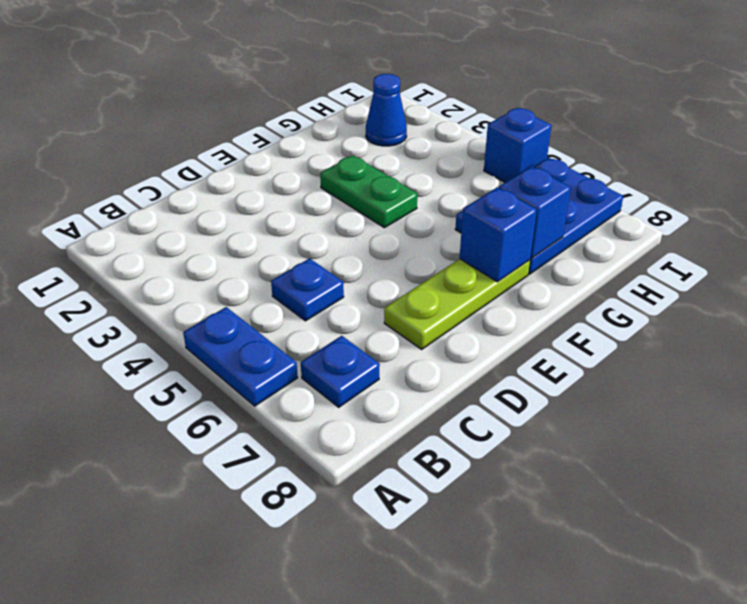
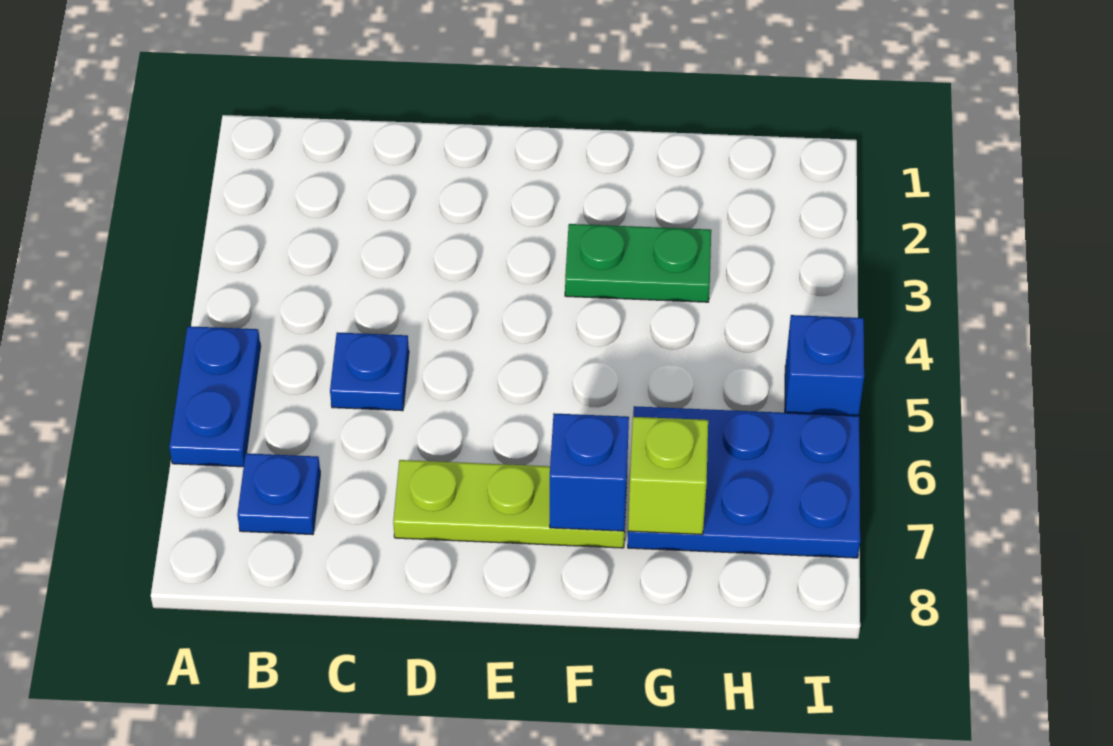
green plate F3:F4 level 1 -> green plate F3:G3 level 1
blue brick G7 level 2 -> lime brick G7 level 2
blue cone H2 level 1 -> none

